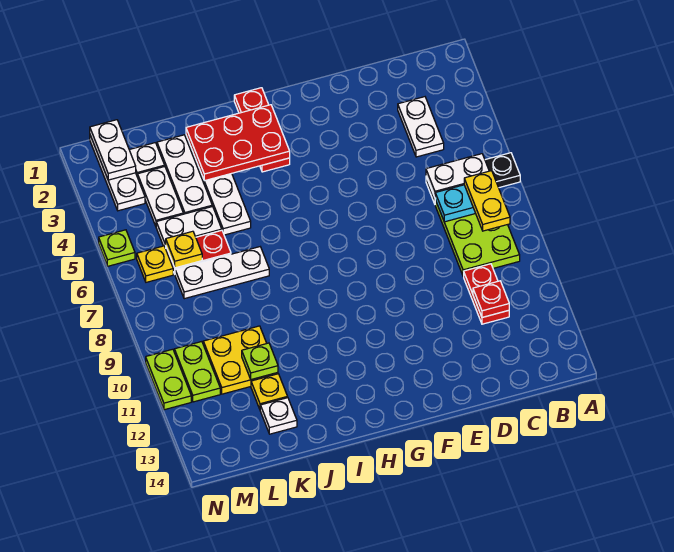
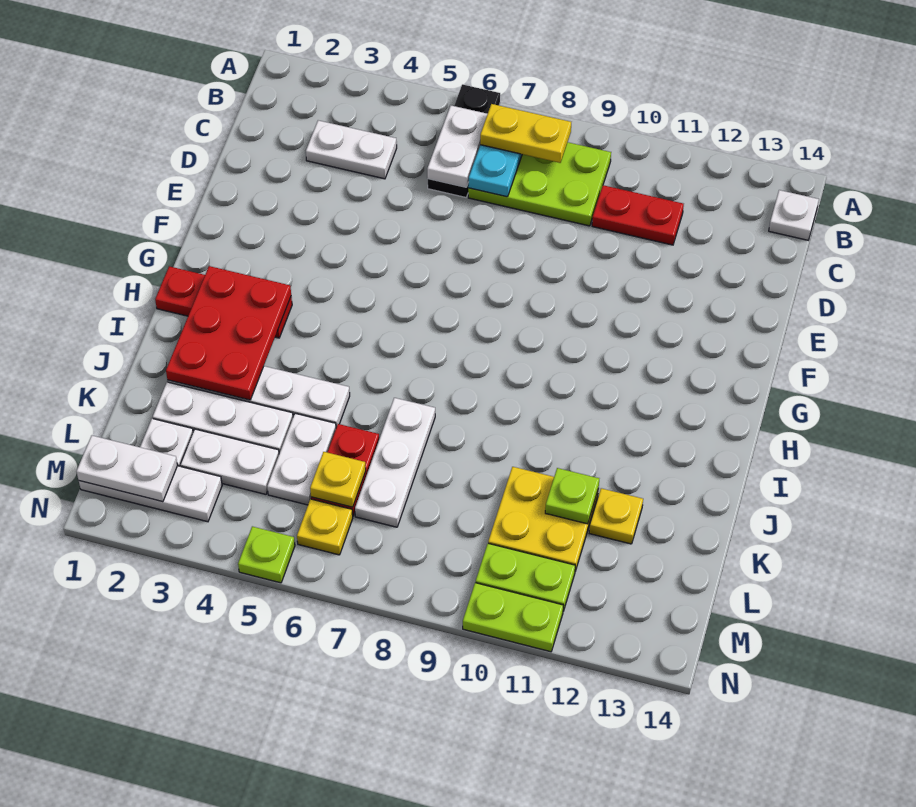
red plate C11 level 2 -> none
white plate K13 level 1 -> white plate B14 level 1

